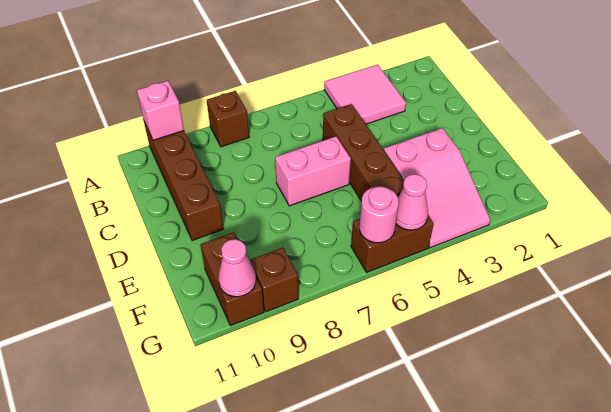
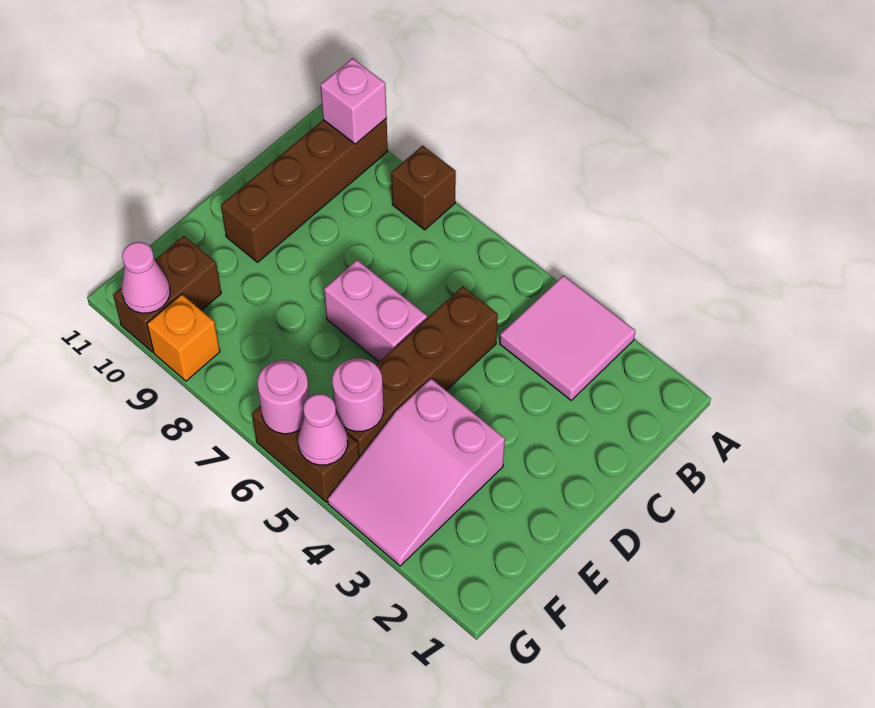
none -> pink round brick F5 level 2
brown brick G9 level 1 -> orange brick G9 level 1

